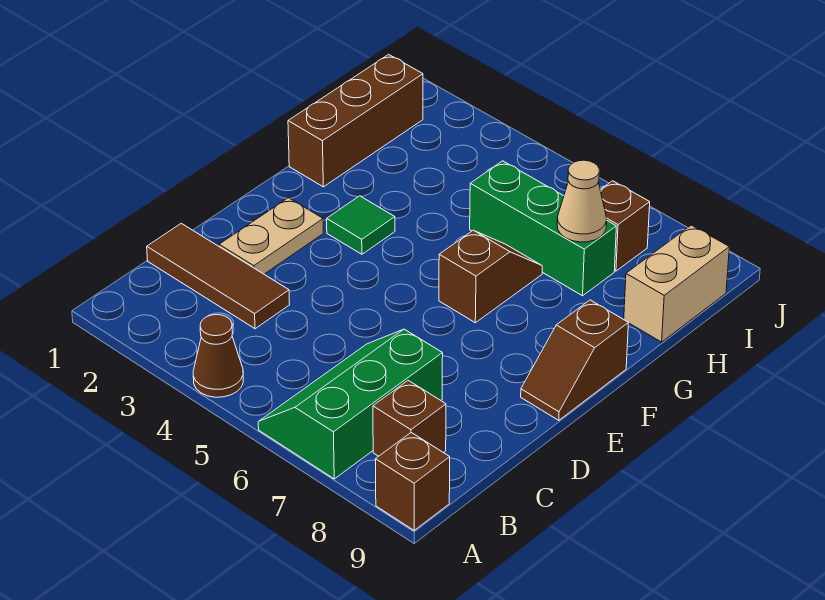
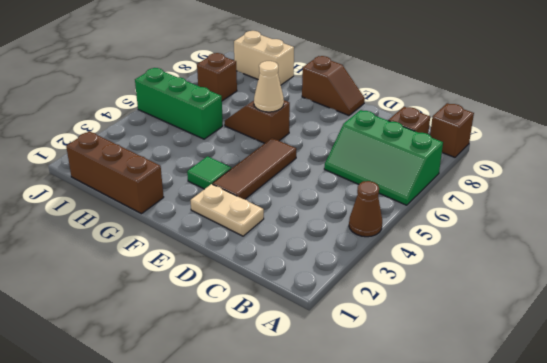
brown tile C1:C3 level 1 -> brown tile E3:E5 level 1
green brick H5:H7 level 1 -> green brick H5:J5 level 1
tan cone H7 level 2 -> tan cone F6 level 2

